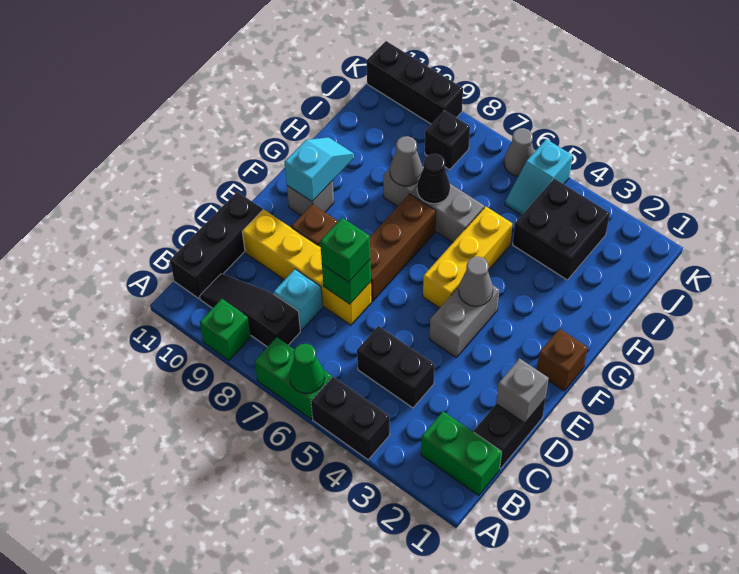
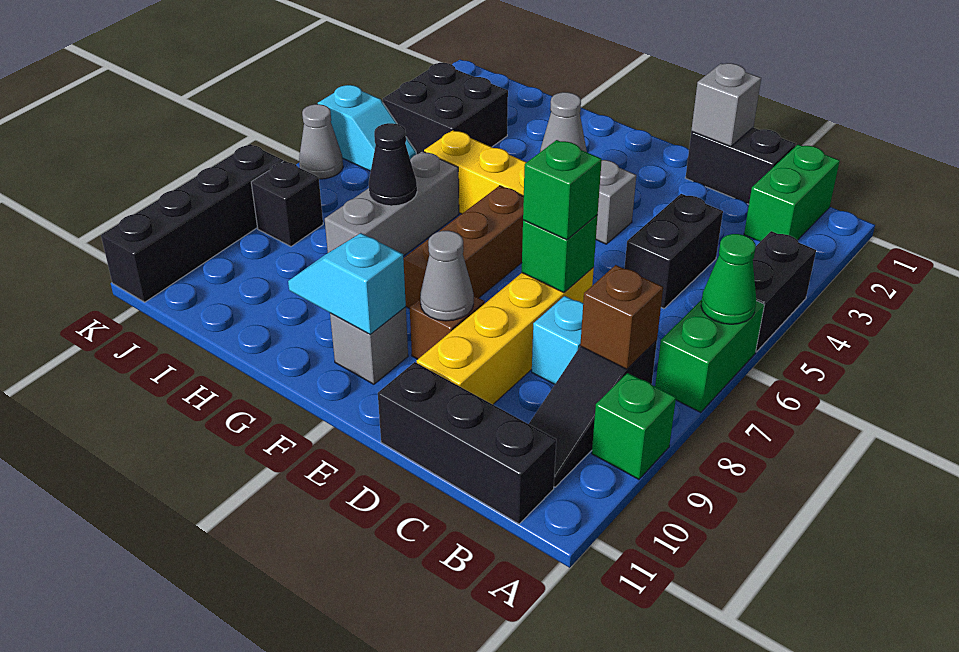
brown brick E7:G7 level 1 -> brown brick F6:F8 level 1
brown brick F1 level 1 -> brown brick B8 level 2
grey cone H8 level 2 -> grey cone E9 level 2
black brick K9:K11 level 1 -> black brick K8:K11 level 1

